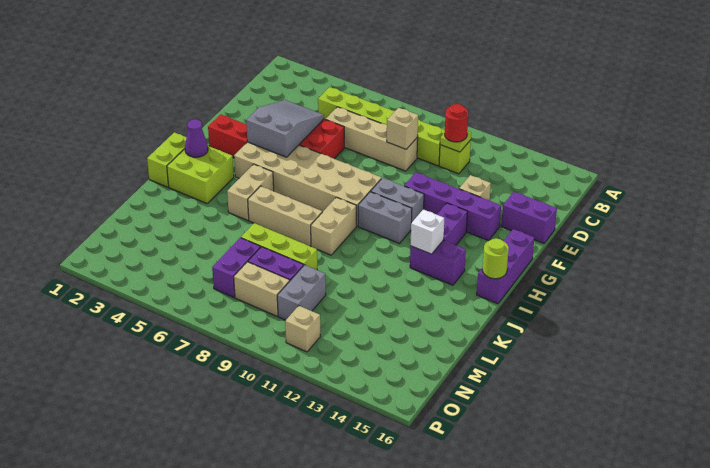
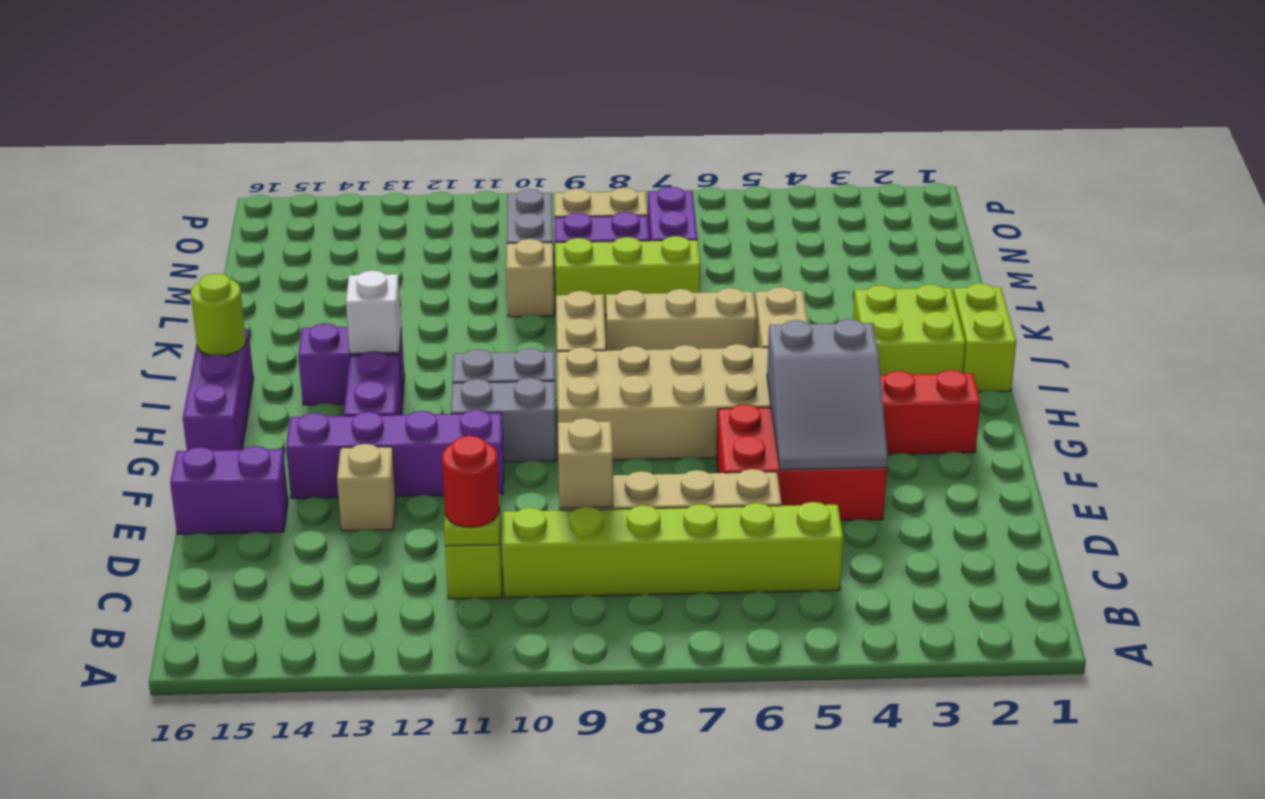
purple cone I2 level 2 -> none
tan brick O11 level 1 -> tan brick L10 level 1

